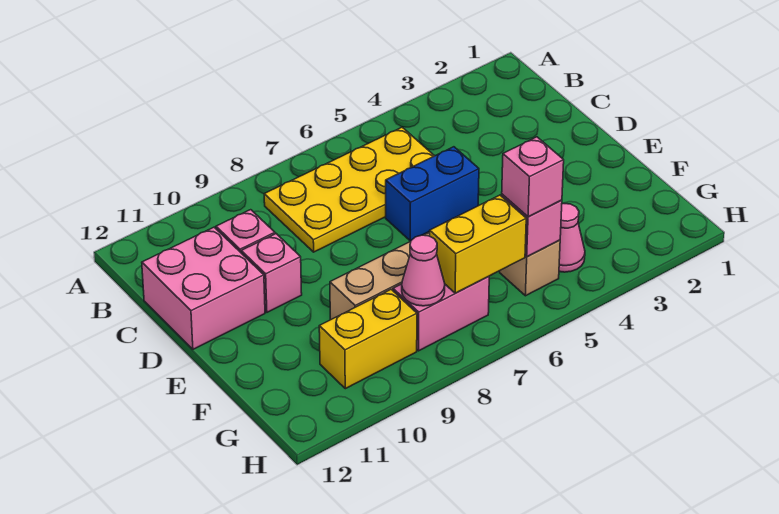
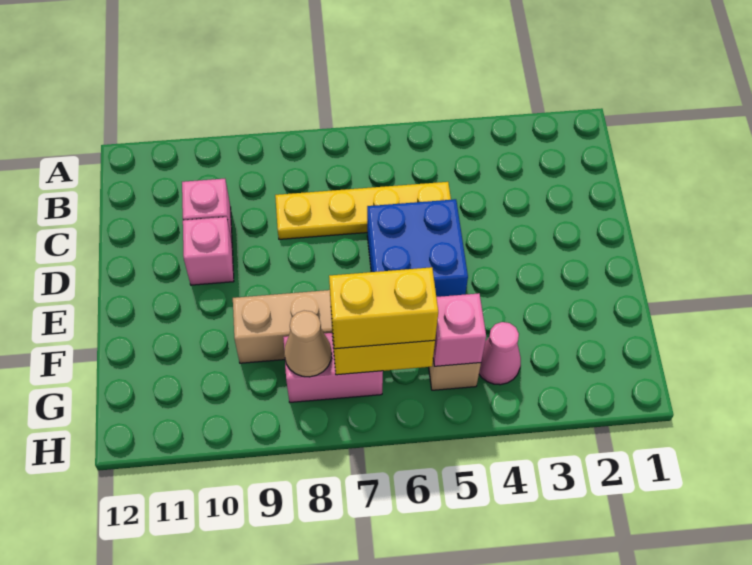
yellow plate B5:C8 level 1 -> yellow plate C5:C8 level 1
pink brick C11:D12 level 1 -> none
blue brick D5:D6 level 1 -> blue brick D5:E6 level 1
pink brick G5 level 3 -> none
pink cone G8 level 2 -> tan cone G8 level 2
yellow brick G9:G10 level 1 -> yellow brick G6:G7 level 3

